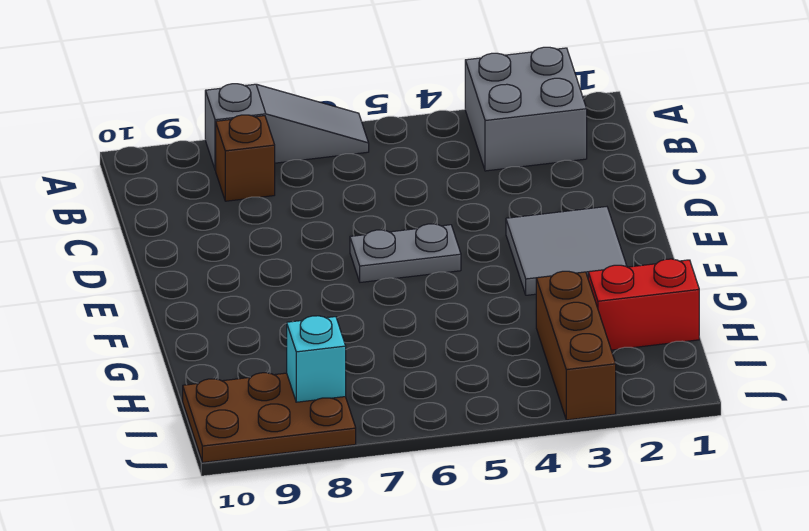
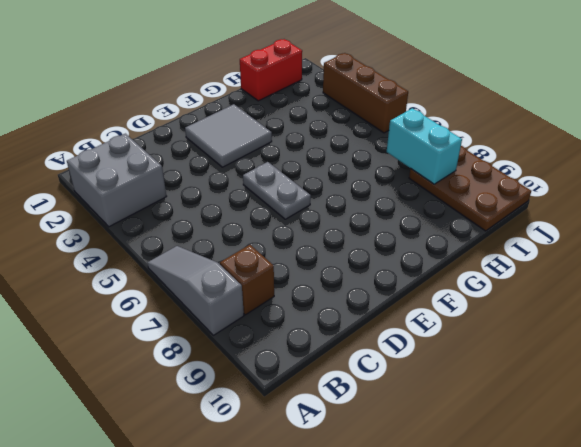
red brick H1:H2 level 1 -> red brick H1:I1 level 1
brown brick H3:J3 level 1 -> brown brick J3:J5 level 1
cyan brick I8 level 2 -> cyan brick I7:I8 level 2

